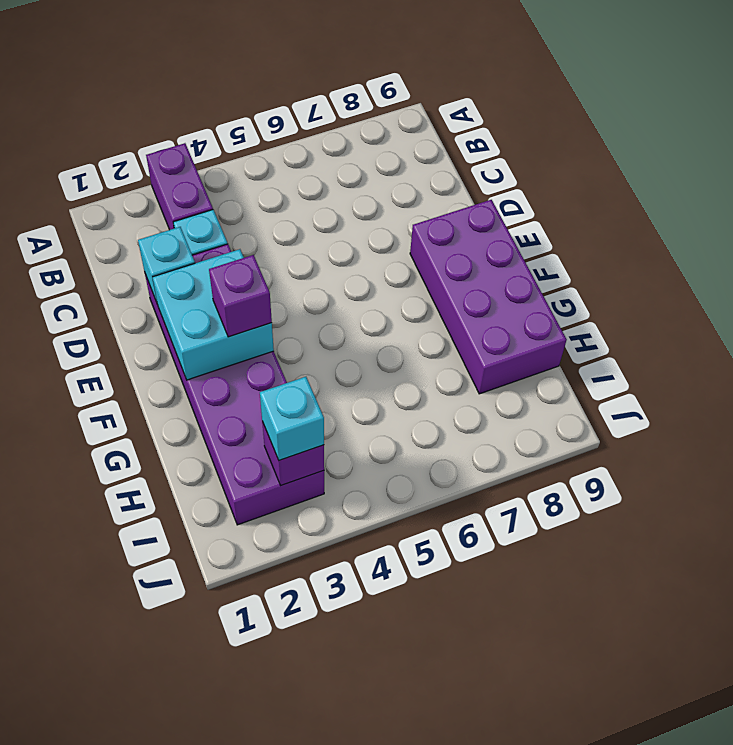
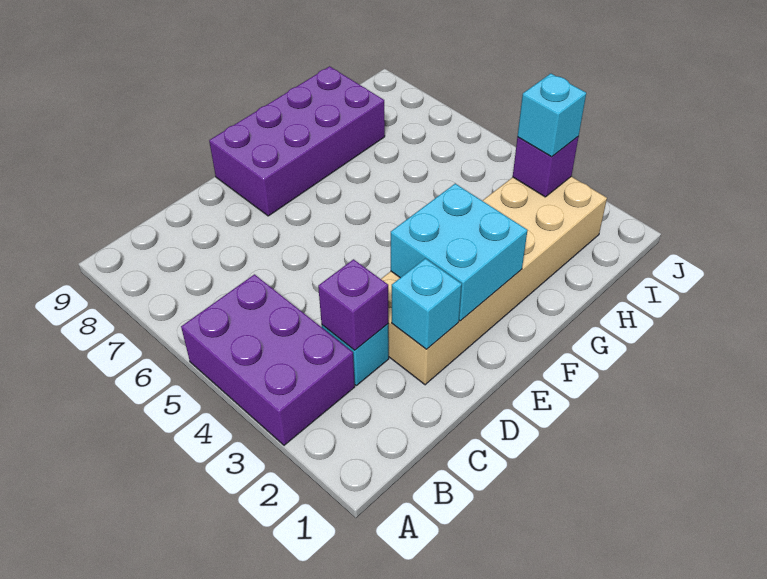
purple brick A3:B3 level 1 -> purple brick A3:B5 level 1
purple brick D2:I3 level 1 -> tan brick D2:I3 level 1
purple brick F3 level 3 -> purple brick C3 level 2

